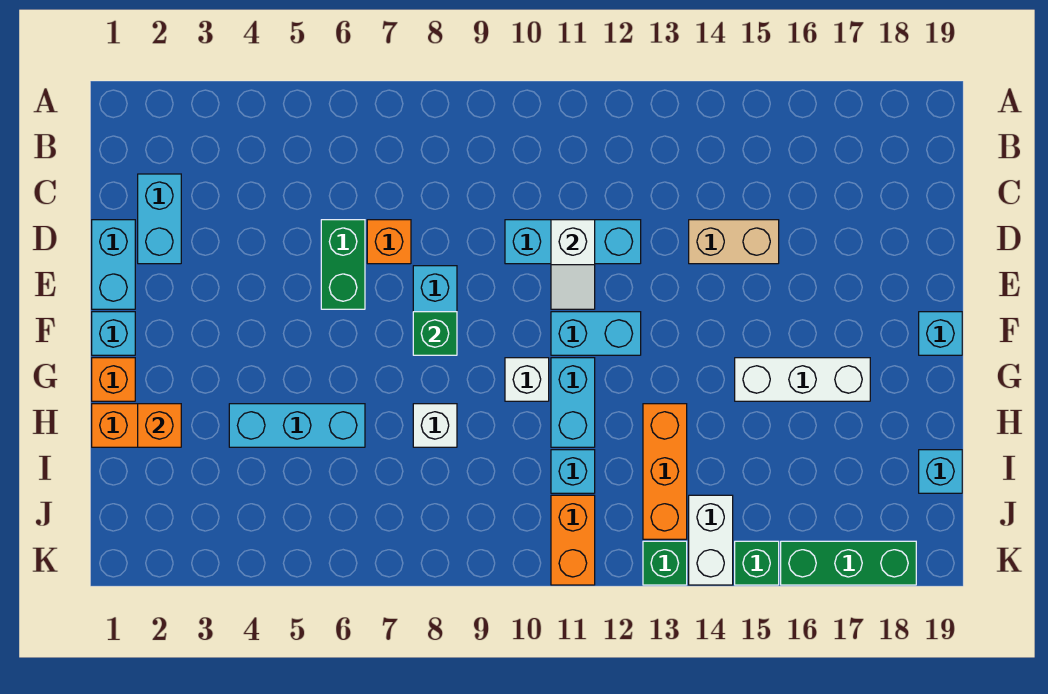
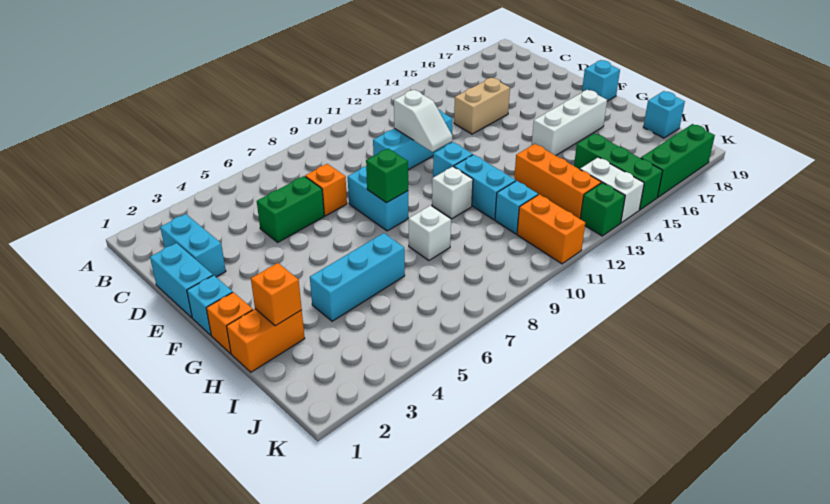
green brick D6:E6 level 1 -> green brick D5:D6 level 1
cyan brick F11:F12 level 1 -> cyan brick F11 level 1
green brick K15 level 1 -> green brick I15:K15 level 1

